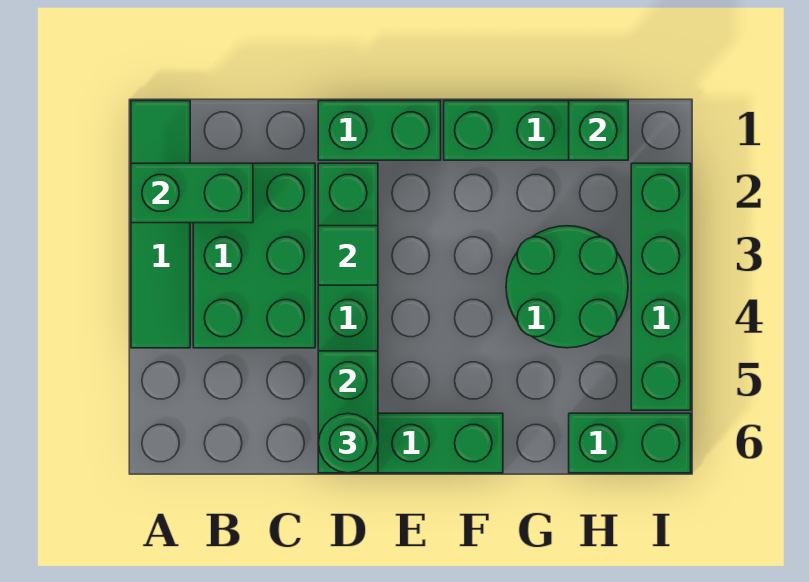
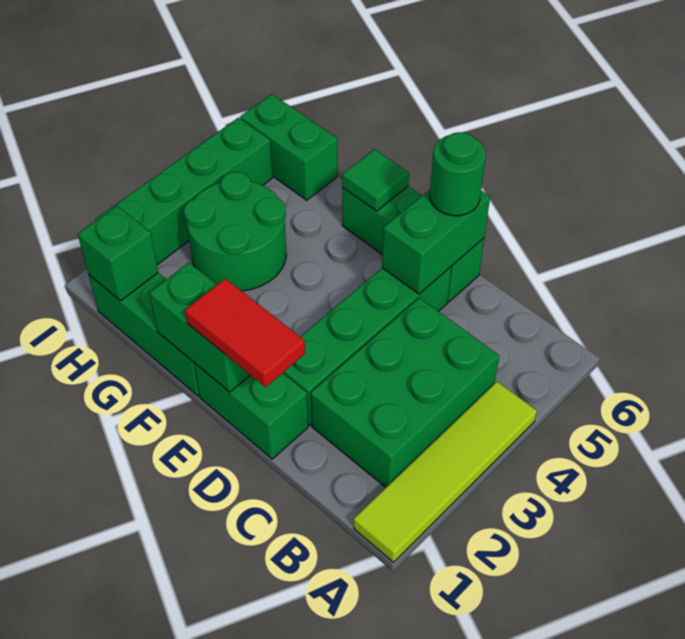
green tile A1:A4 level 1 -> lime tile A1:A4 level 1
green brick A2:B2 level 2 -> green brick E1:F1 level 2
none -> red tile D1:E1 level 3
green tile D3 level 2 -> green tile F6 level 2

